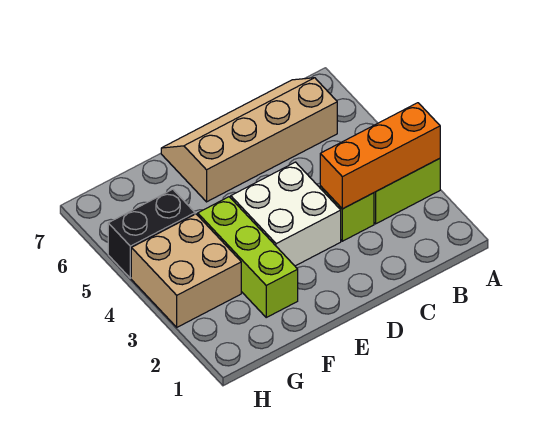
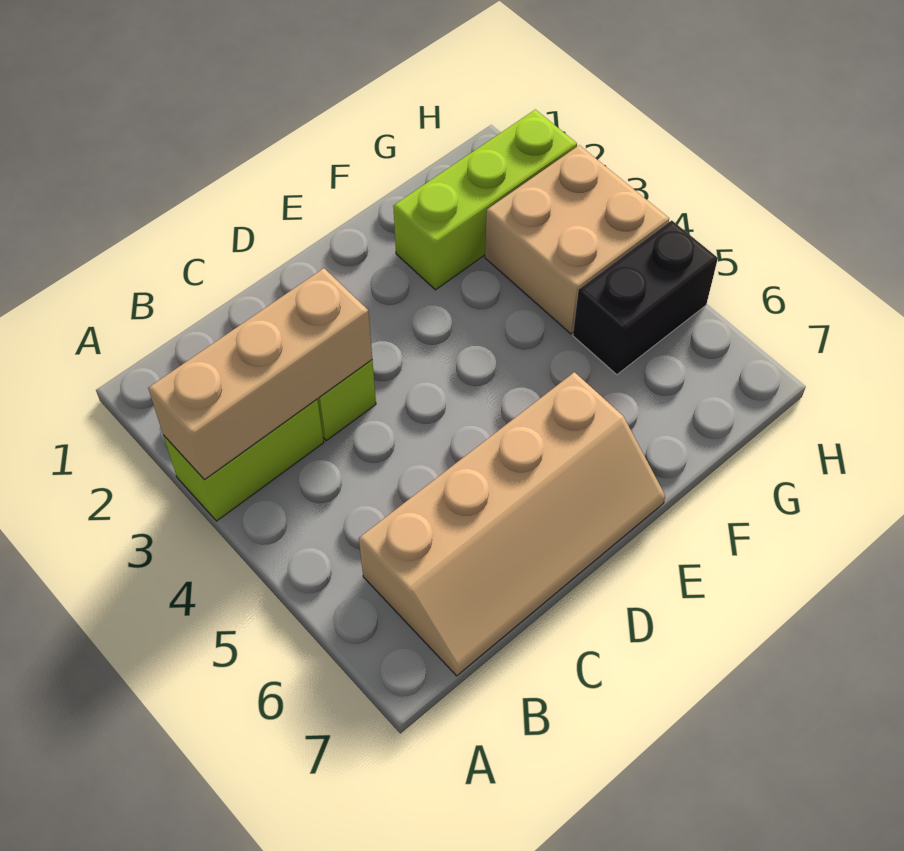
orange brick A3:C3 level 2 -> tan brick A3:C3 level 2
white brick D3:E4 level 1 -> none
lime brick F2:F4 level 1 -> lime brick F2:H2 level 1

